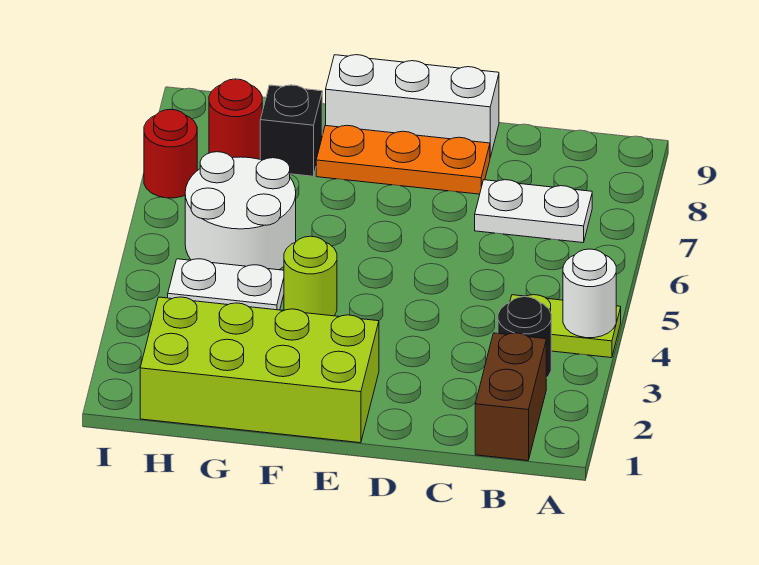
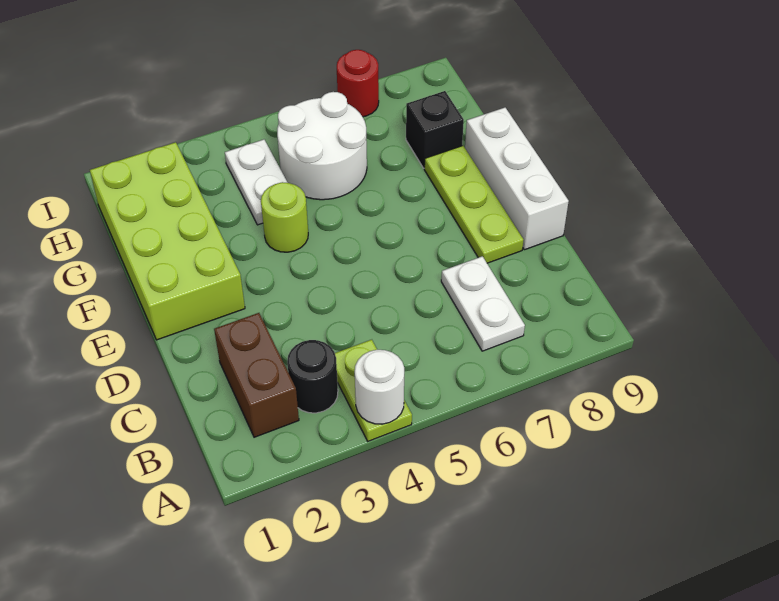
brown brick B1:B2 level 1 -> brown brick B2:C2 level 1
orange plate D8:F8 level 1 -> lime plate D8:F8 level 1
red round brick H8 level 1 -> none

